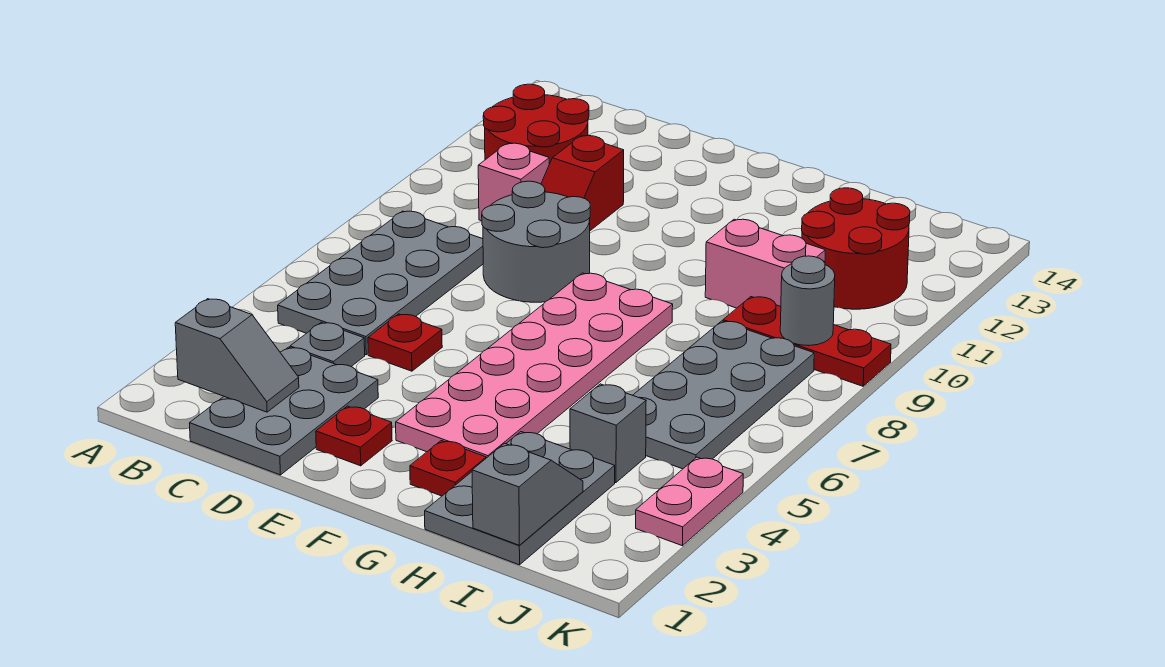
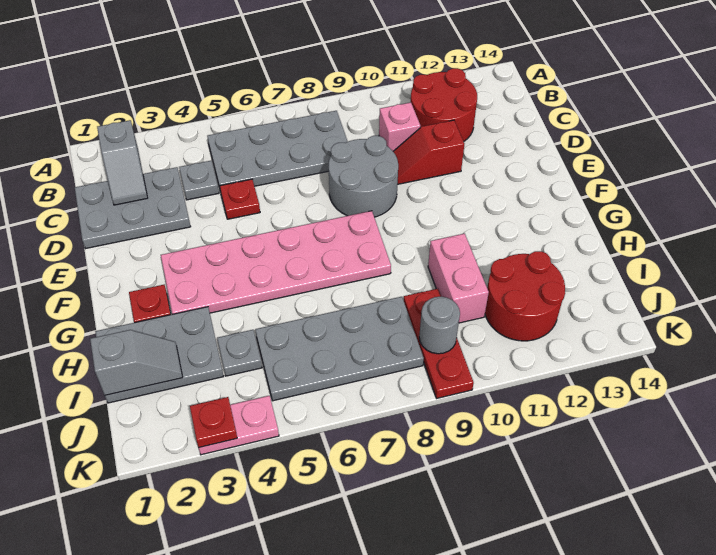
red plate E2 level 1 -> red plate K3 level 2
grey brick I4 level 1 -> grey plate I4 level 1

